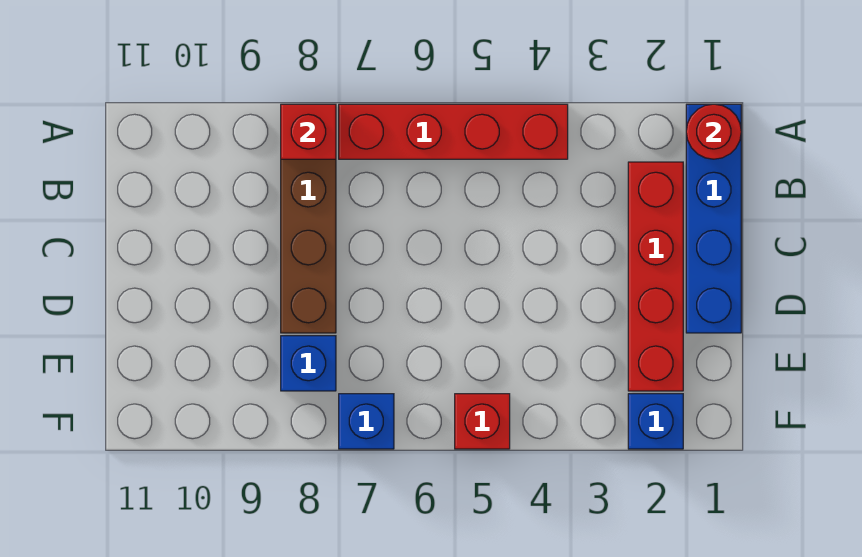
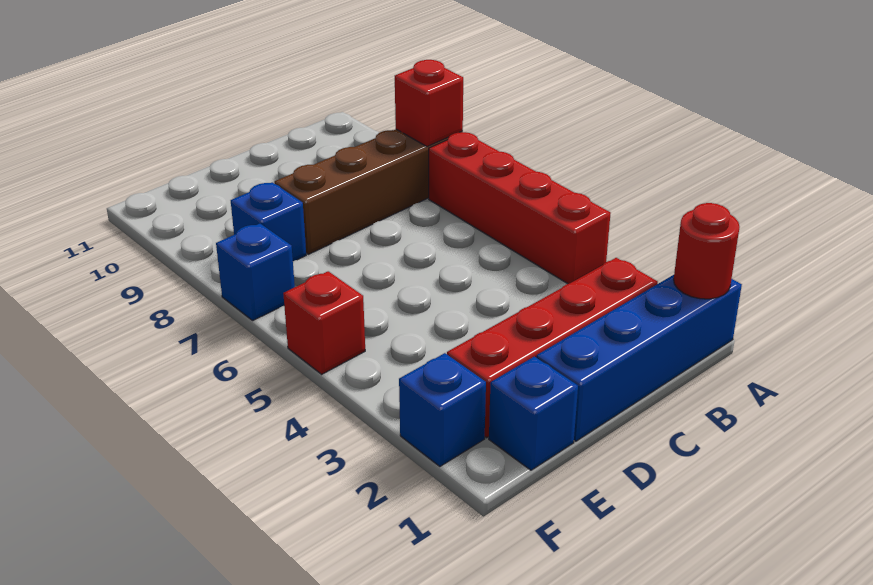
none -> blue brick E1 level 1

